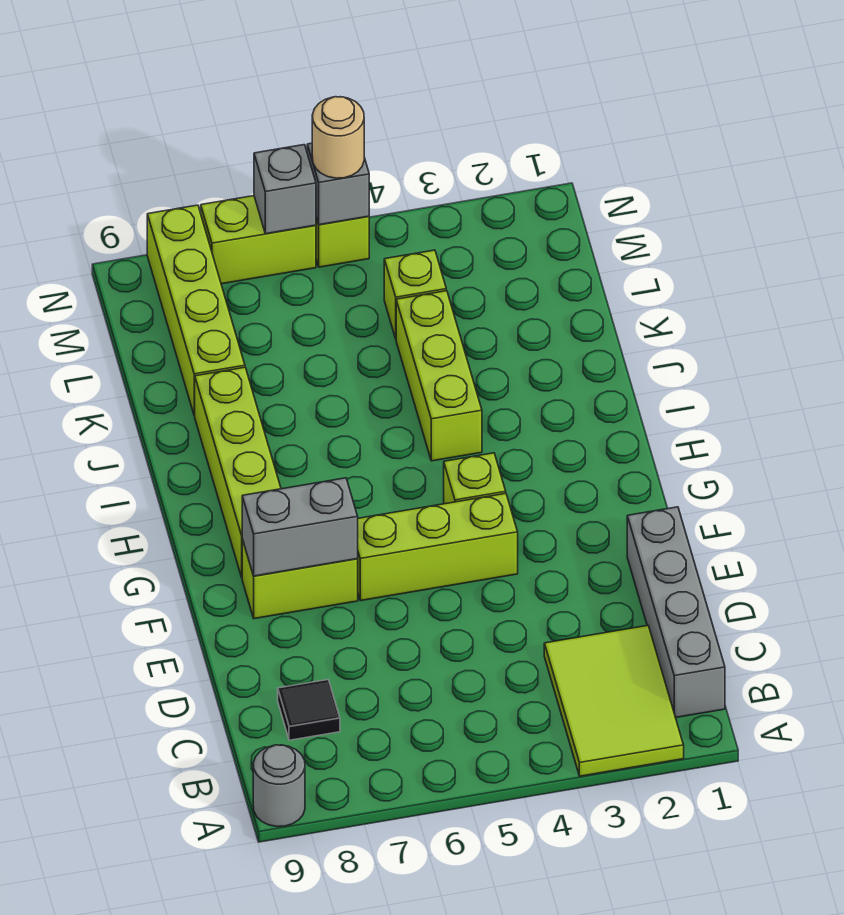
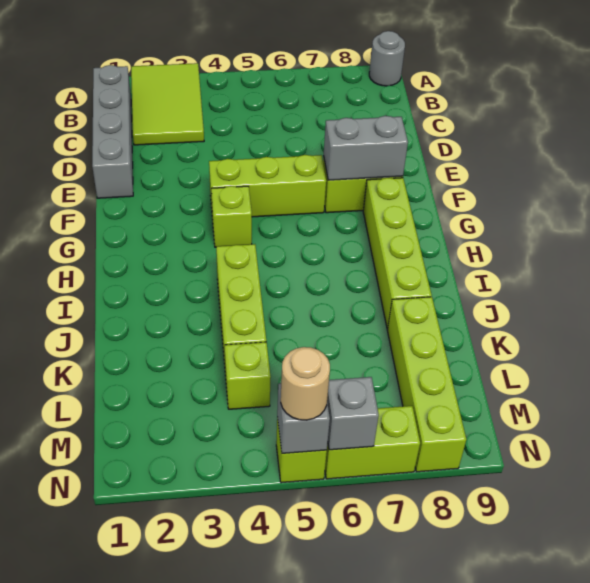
black tile C8 level 1 -> none

